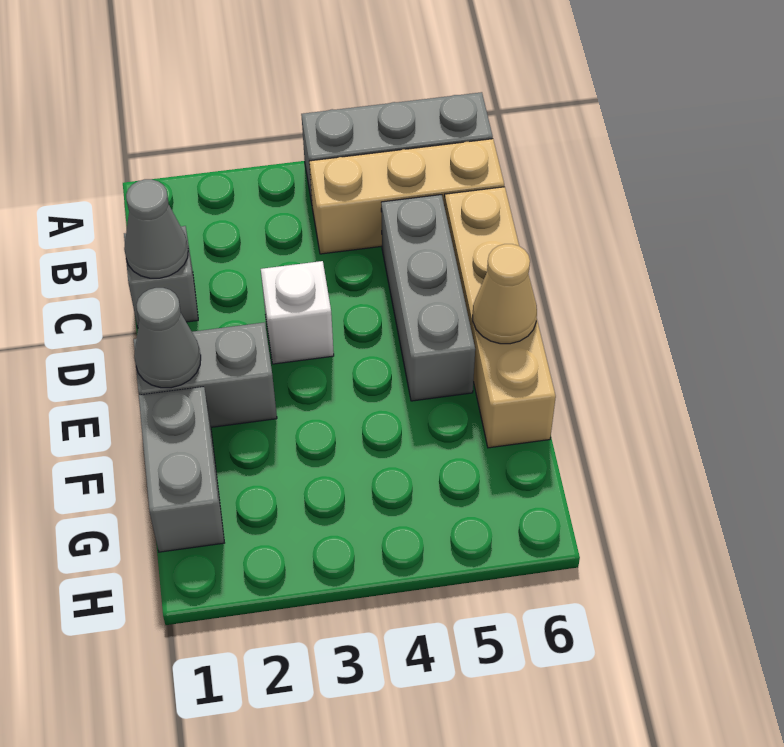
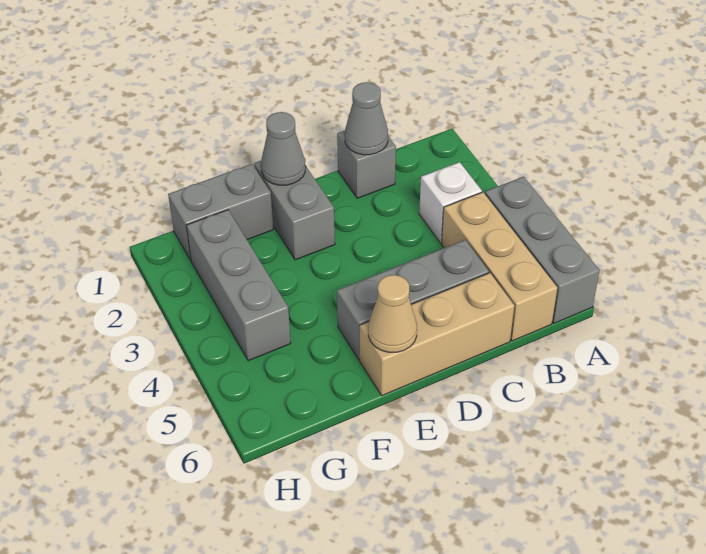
tan brick C6:F6 level 1 -> tan brick C6:E6 level 1
white brick D3 level 1 -> white brick B3 level 1
none -> grey brick G2:G4 level 1

